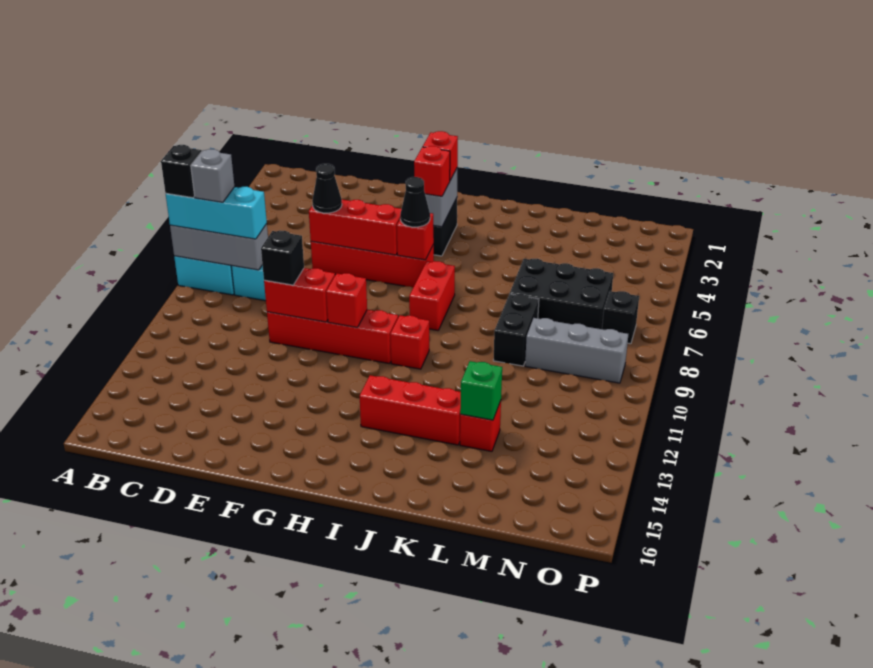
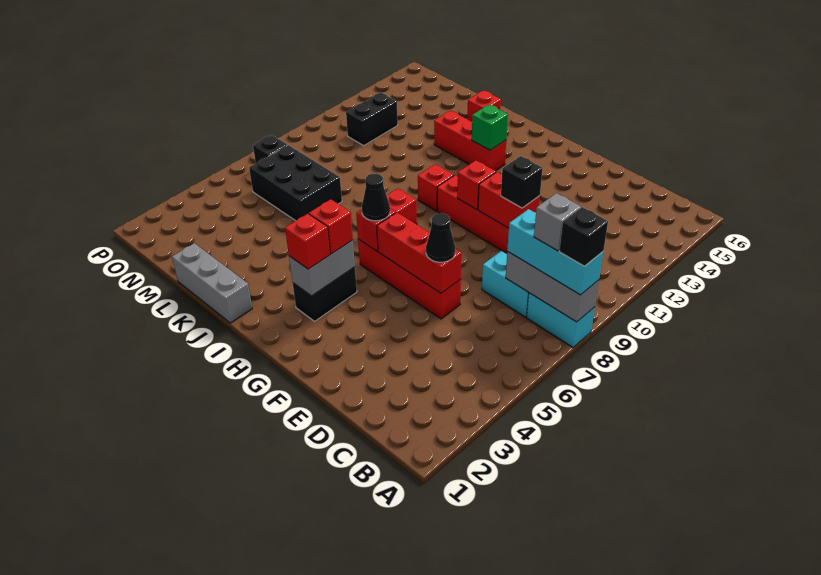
black brick L8:L9 level 1 -> black brick N11:N12 level 1
red brick L13 level 1 -> red brick K15 level 1
green brick L13 level 2 -> green brick I13 level 2
grey brick M9:O9 level 1 -> grey brick J1:L1 level 1

